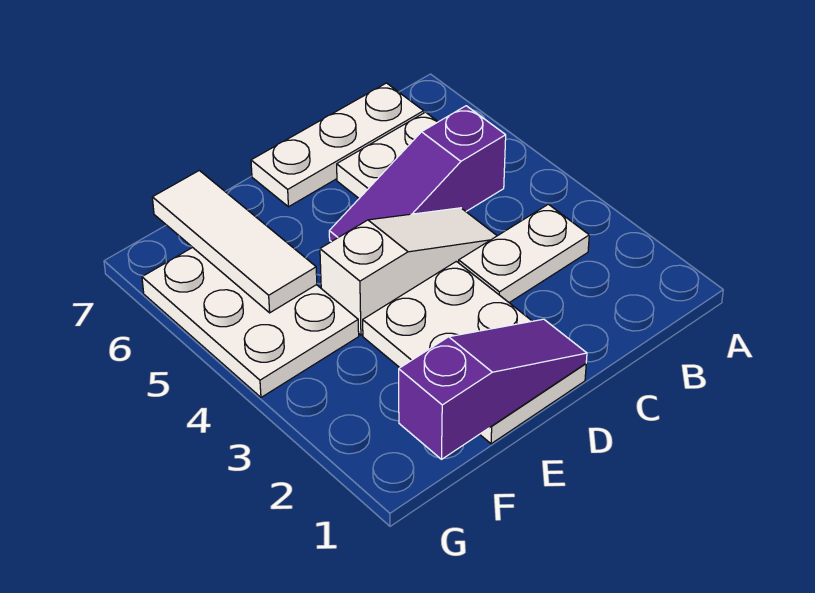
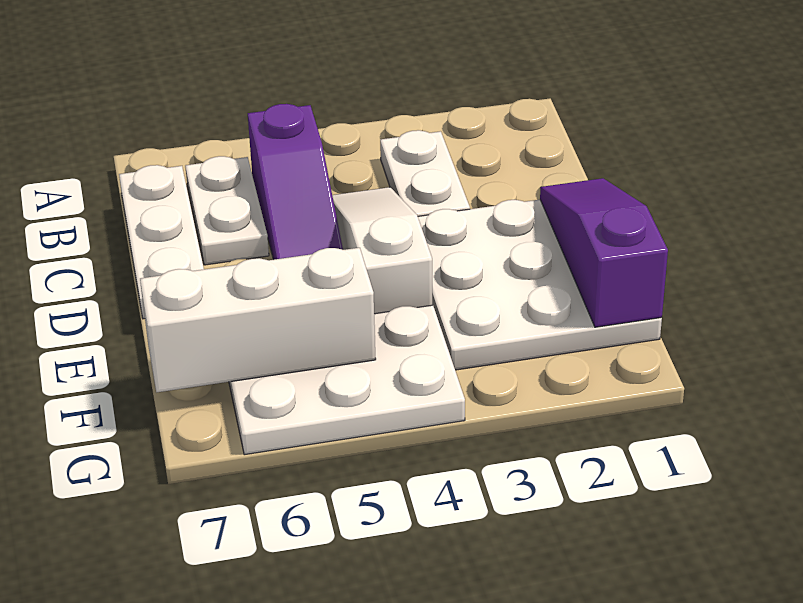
white plate D1:E3 level 1 -> white plate D1:F3 level 1
white tile F5:F7 level 2 -> white brick F5:F7 level 2

